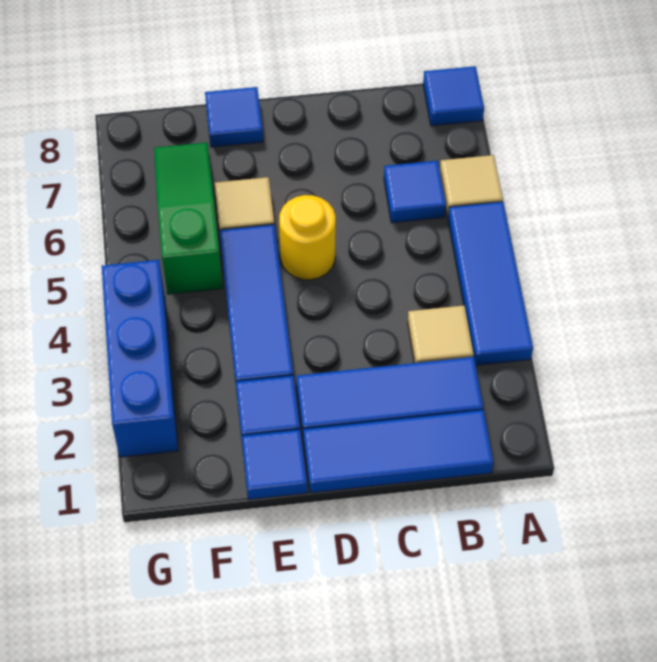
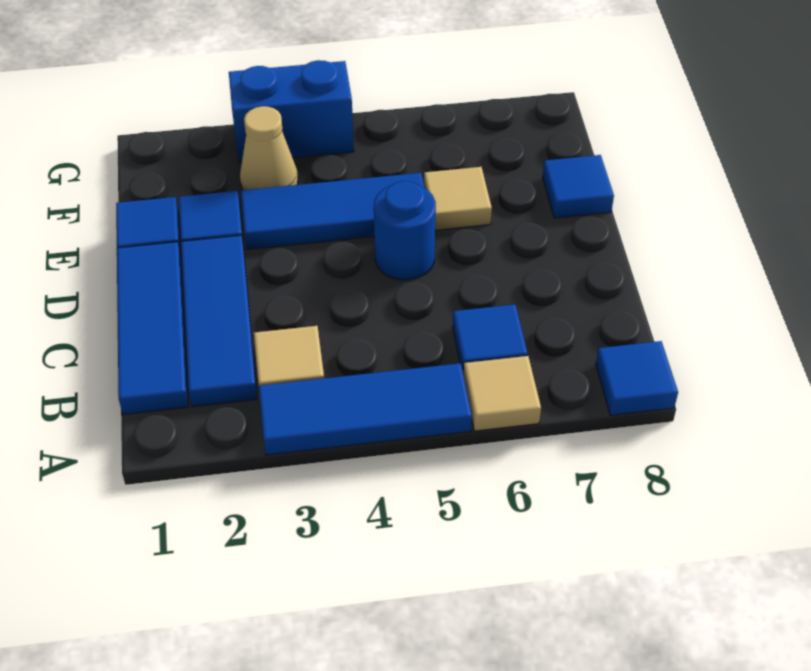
yellow round brick D5 level 1 -> blue round brick D5 level 1
none -> tan cone F3 level 1
green slope F5:F7 level 1 top 5 -> none
blue brick G2:G4 level 1 -> blue brick G3:G4 level 1

